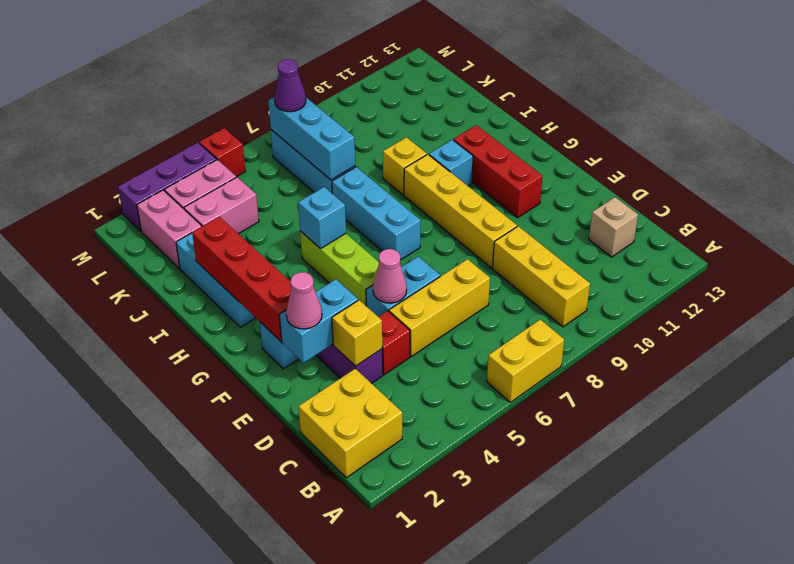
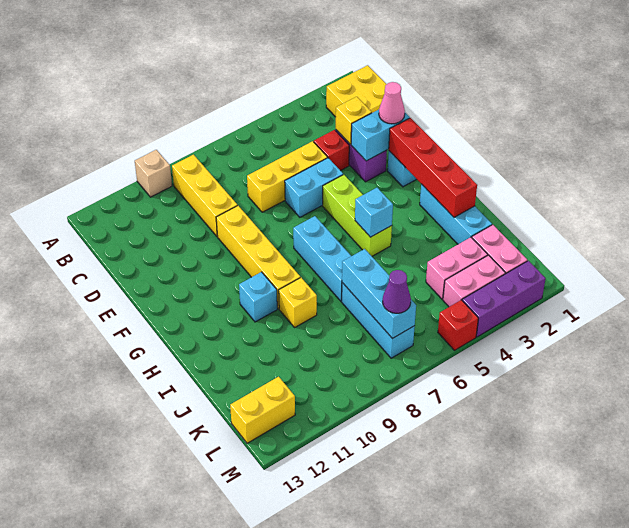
yellow brick A6:A7 level 1 -> yellow brick L12:L13 level 1
tan brick C12 level 1 -> tan brick A10 level 1
pink cone E5 level 2 -> none
red brick F11:H11 level 1 -> none

